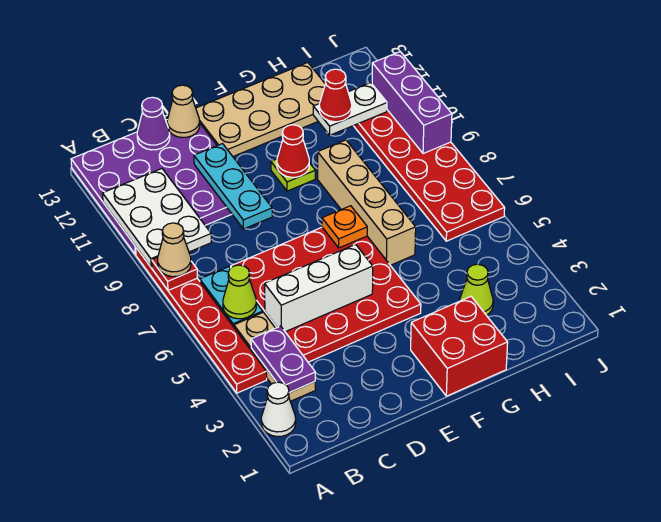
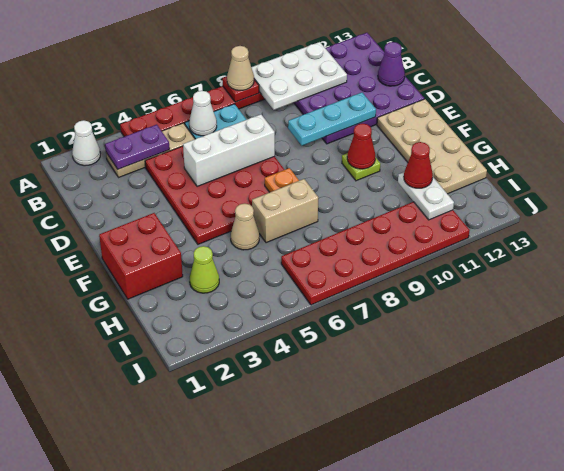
lime cone B6 level 2 -> white cone B6 level 2
white brick C5:E5 level 2 -> white brick D5:D7 level 2
tan cone D13 level 2 -> tan cone G5 level 1
tan brick G6:G9 level 1 -> tan brick G6:G7 level 1
purple brick J9:J11 level 2 -> none

